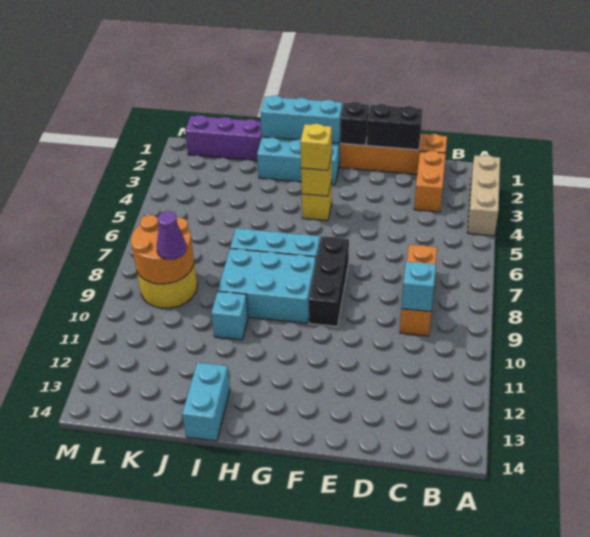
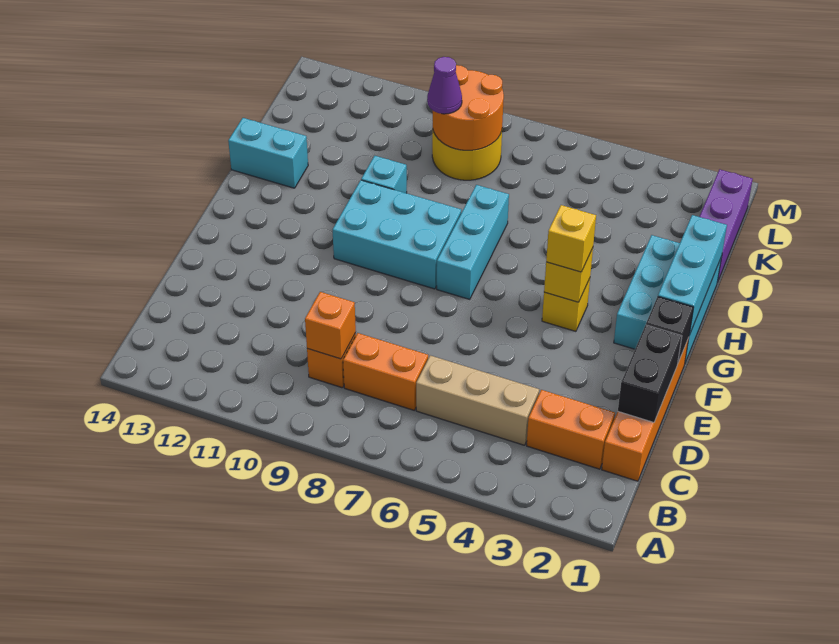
tan brick A2:A4 level 1 -> tan brick C4:C6 level 1
cyan brick C9 level 2 -> orange brick C9 level 2
black brick F7:F9 level 1 -> none
cyan brick G8:I9 level 1 -> cyan brick G8:H10 level 1

